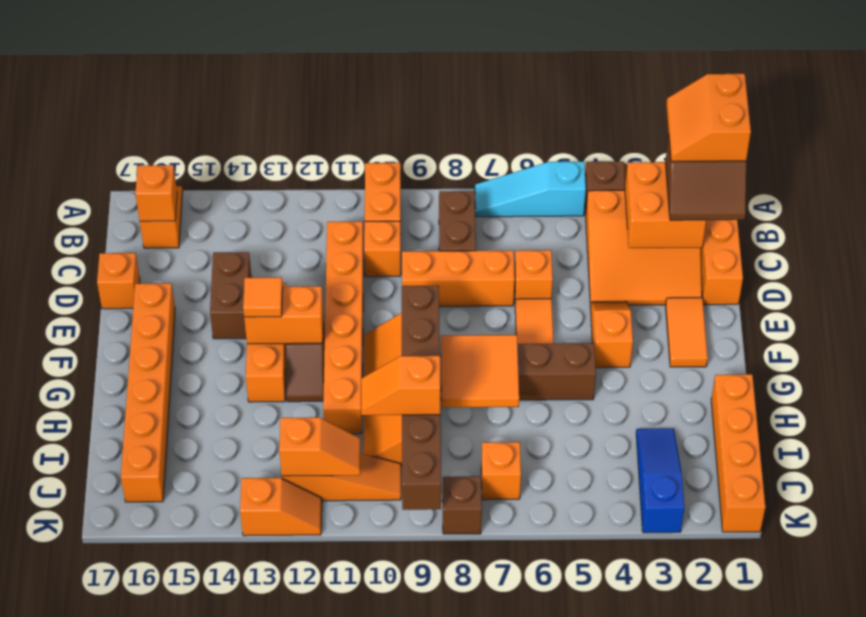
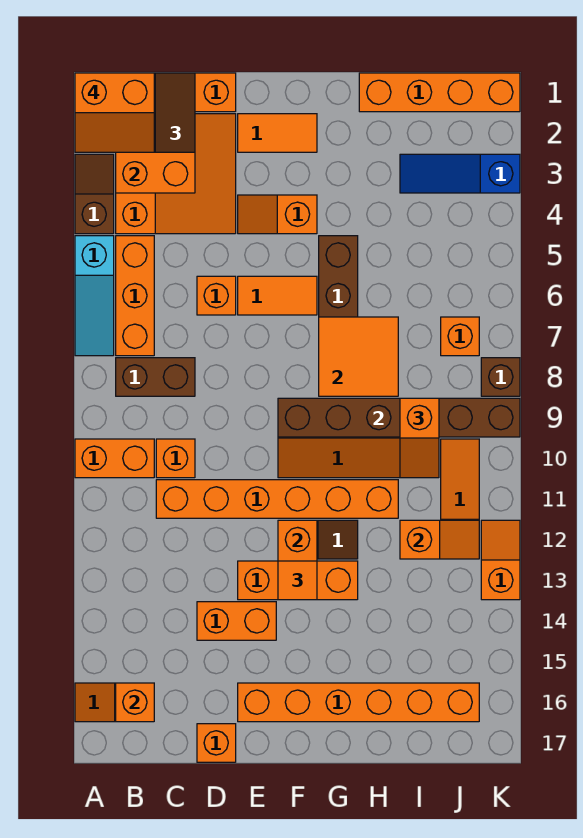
orange brick D7:D9 level 1 -> orange brick B5:B7 level 1
brown brick D14:E14 level 1 -> orange brick D14:E14 level 1
orange slope J11:J12 level 2 top 12 -> orange slope I12:J12 level 2 top I

